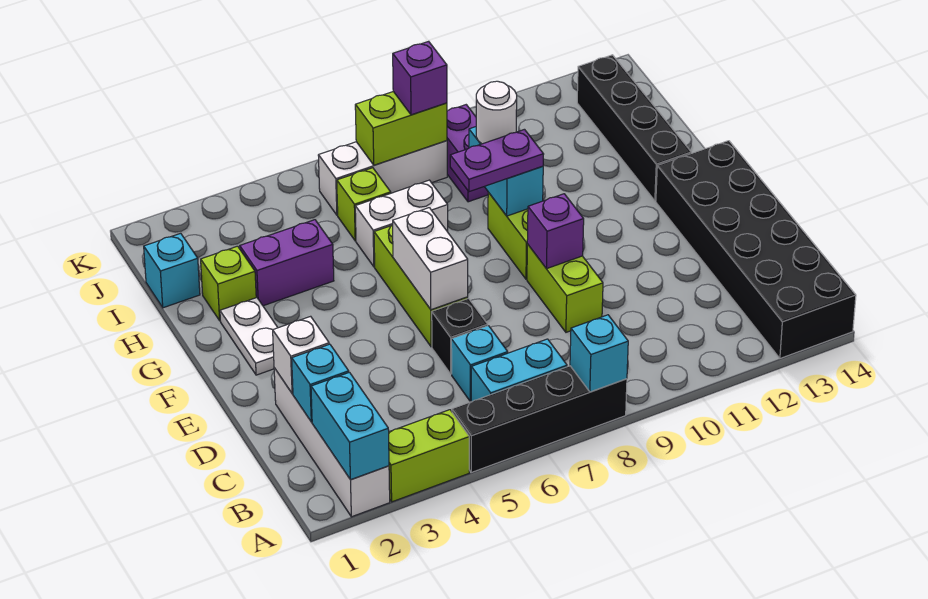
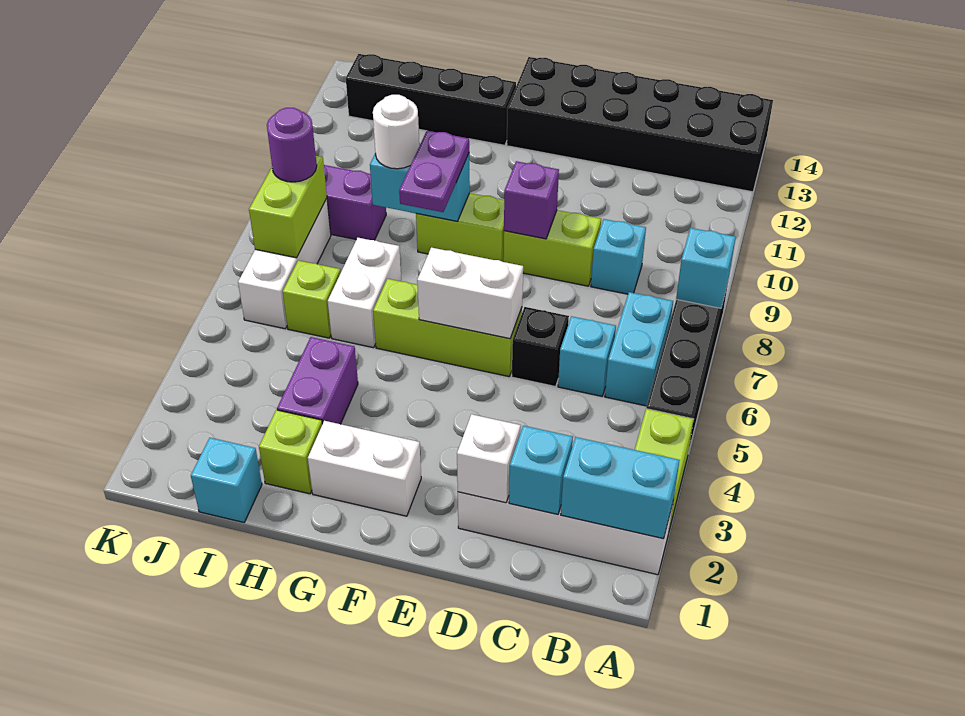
none -> cyan brick C9 level 1
white plate F2:G2 level 1 -> white brick F2:G2 level 1
purple brick J8 level 3 -> purple round brick J8 level 3

